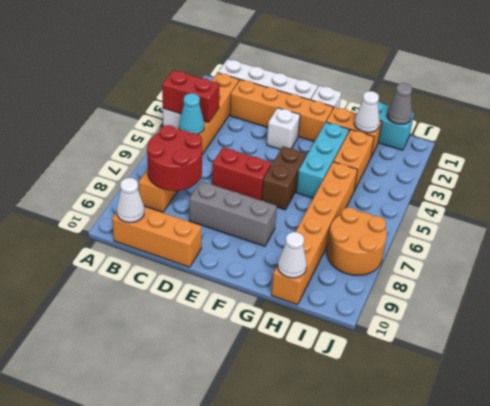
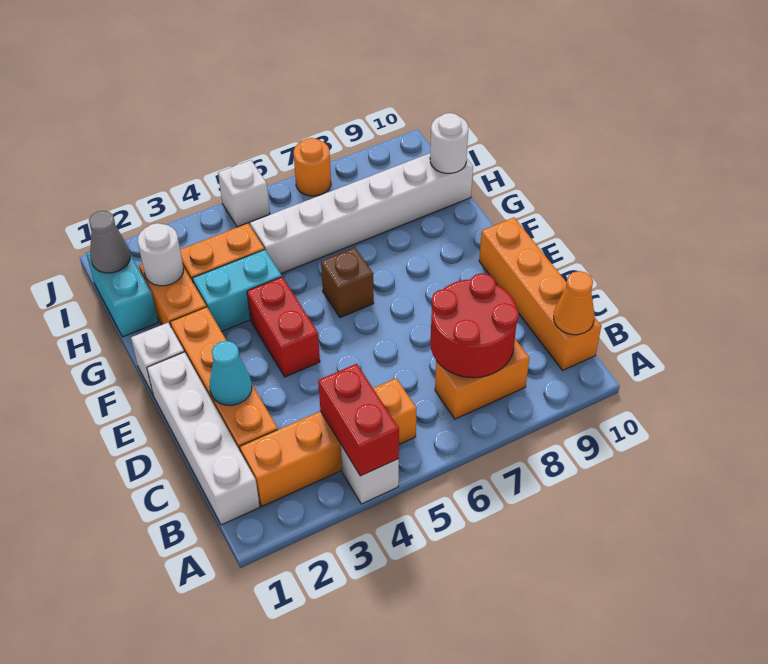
cyan cone B5 level 2 -> cyan cone D2 level 2
orange brick B10:D10 level 1 -> orange brick B10:E10 level 1
white cone B10 level 2 -> orange cone B10 level 2
red brick D6:E6 level 1 -> red brick E4:F4 level 1
grey brick D8:F8 level 1 -> none
white brick E3 level 1 -> white brick J5 level 1
brown brick F5:F6 level 1 -> brown brick F6 level 1
cyan brick G3:G5 level 1 -> cyan brick G3:G4 level 1
white cone H2 level 2 -> white round brick H2 level 2
orange brick H5:H10 level 1 -> white brick H5:H10 level 1
white cone H10 level 2 -> white round brick H10 level 2
orange round brick I7:J8 level 1 -> orange round brick J7 level 1

